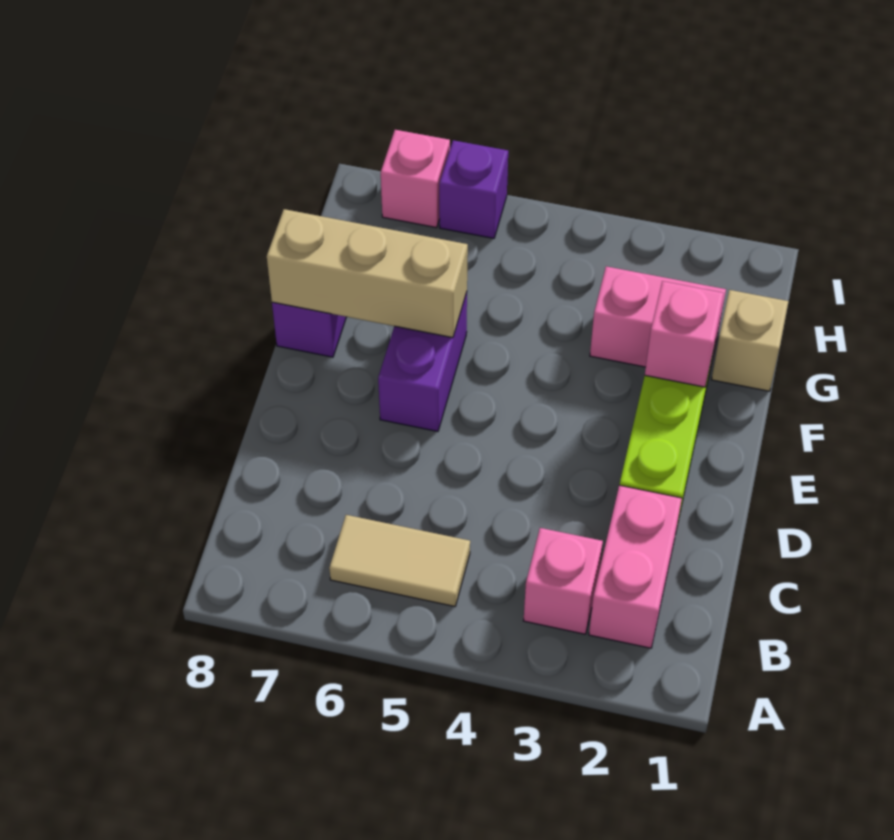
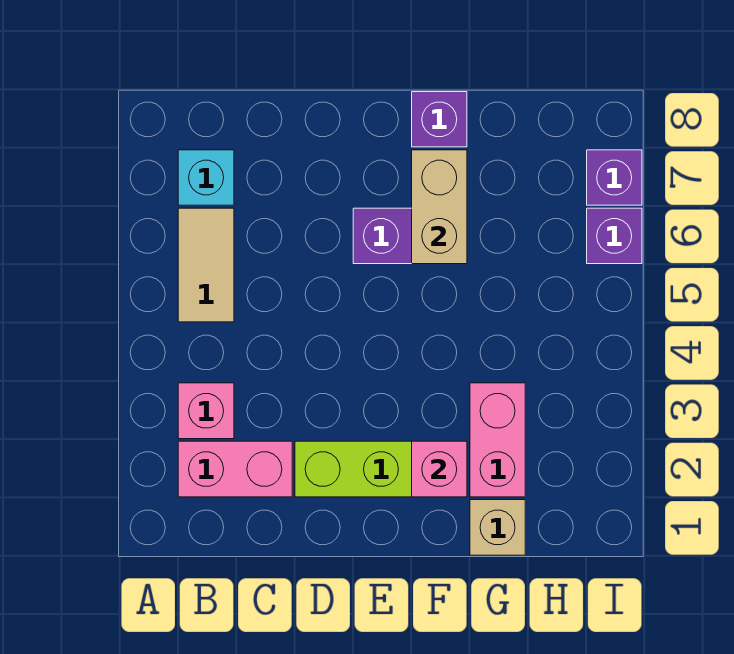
none -> cyan brick B7 level 1
tan brick F6:F8 level 2 -> tan brick F6:F7 level 2
pink brick I7 level 1 -> purple brick I7 level 1

